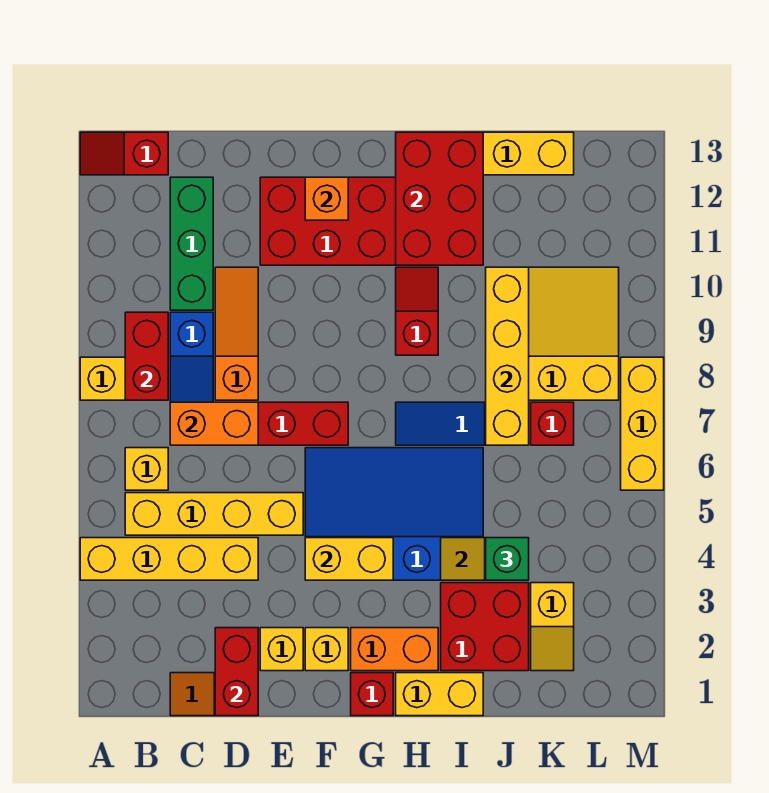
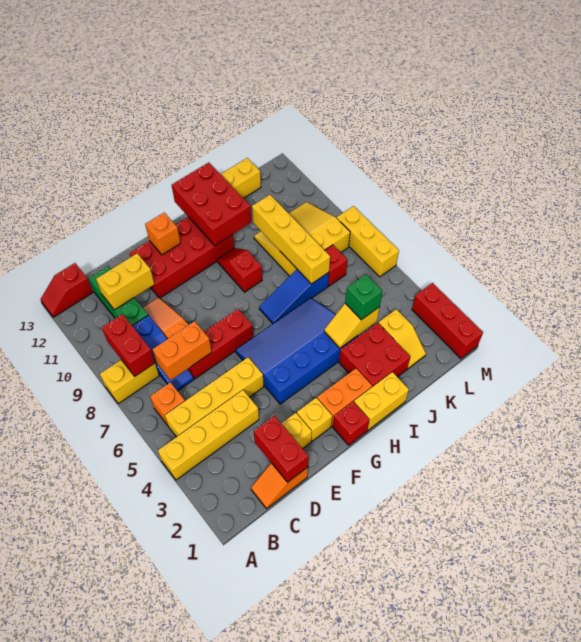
yellow brick B6 level 1 -> orange brick B6 level 1
yellow brick F4:G4 level 2 -> yellow brick C11:D11 level 2
none -> red brick M1:M3 level 1

